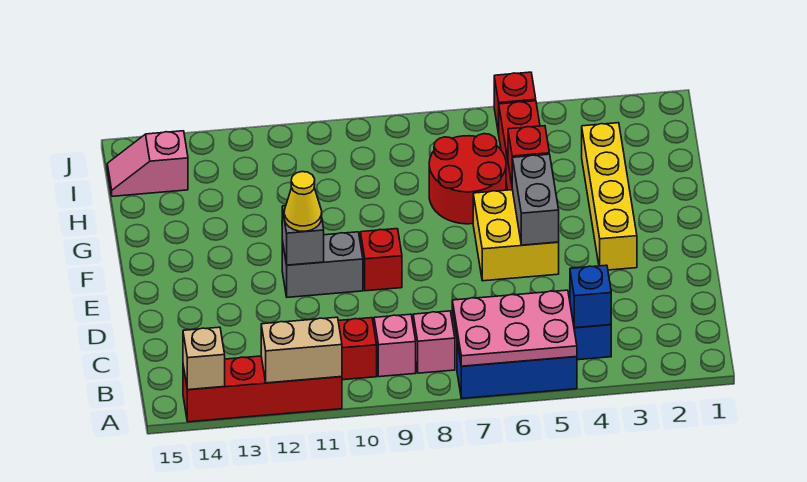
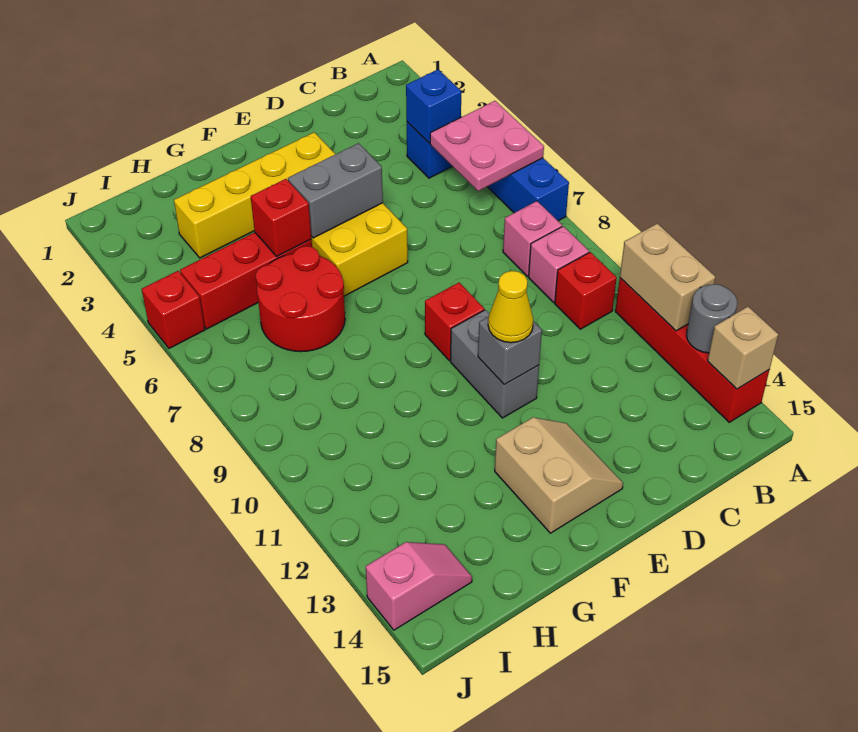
pink plate A5:B7 level 2 -> pink plate A5:B6 level 2
none -> grey round brick A13 level 2
none -> tan slope E13:F14 level 1 top F
pink slope I14:I15 level 1 top 14 -> pink slope I14:J14 level 1 top J

